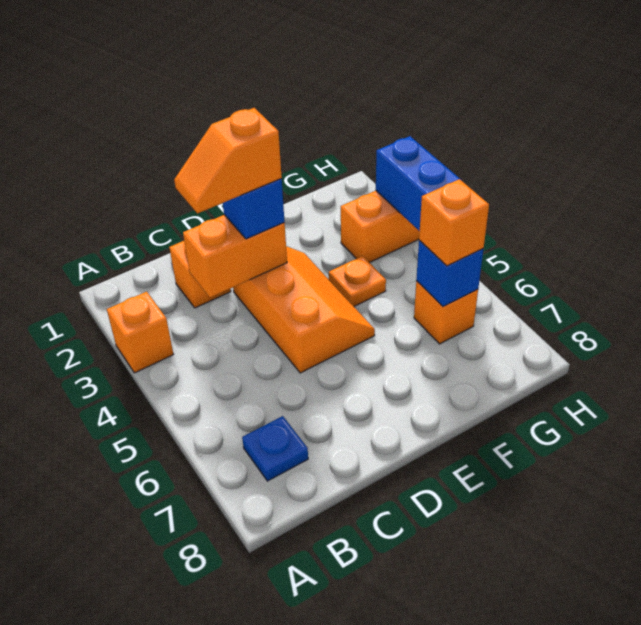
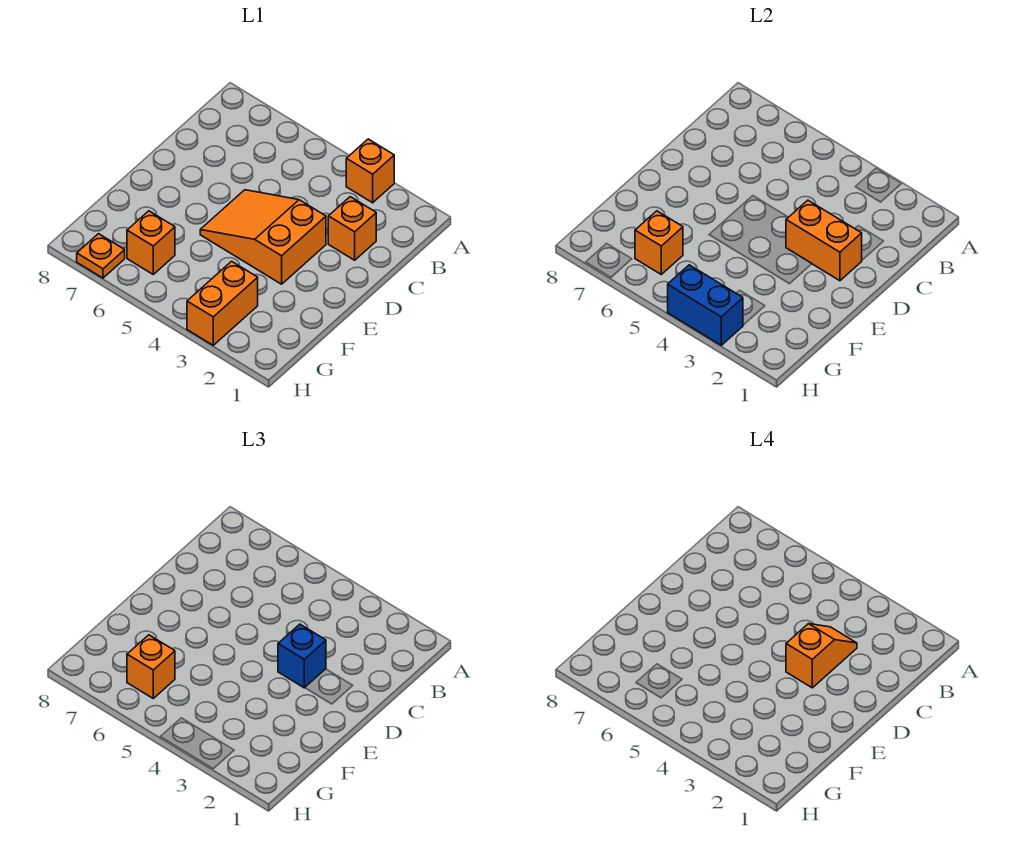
blue plate B7 level 1 -> none
orange brick C3:D3 level 2 -> orange brick D2:D3 level 2
orange slope D3:E5 level 1 top D -> orange slope D3:E5 level 1 top 3
orange plate F4 level 1 -> orange plate H7 level 1
blue brick G6 level 2 -> orange brick G6 level 2

